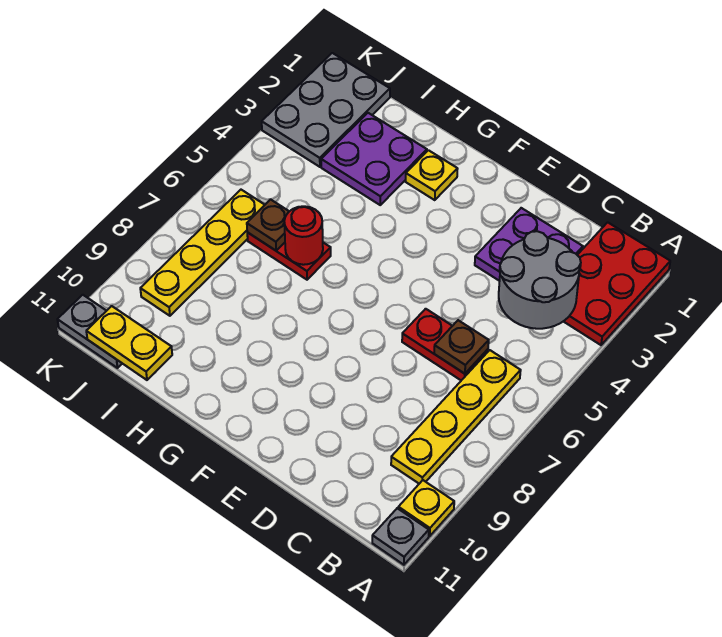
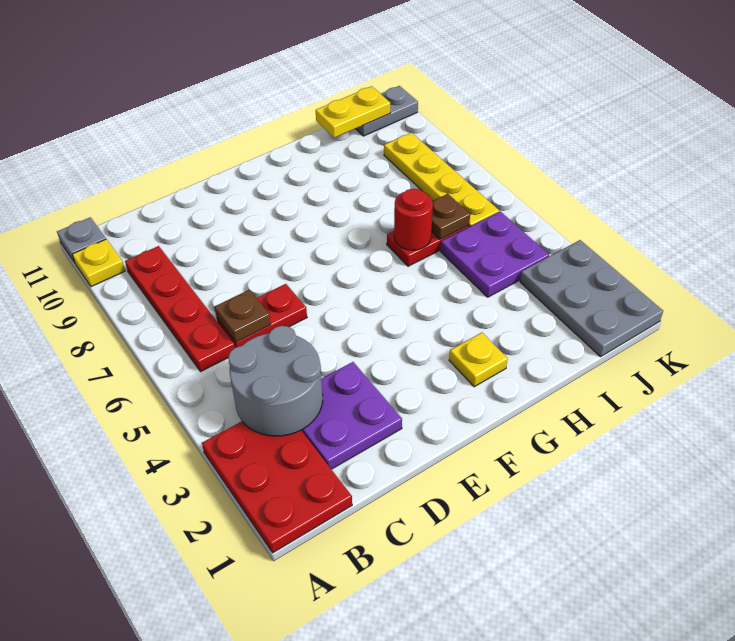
yellow plate B6:B9 level 1 -> red plate B6:B9 level 1
purple plate H2:I3 level 1 -> purple plate I4:J5 level 1

